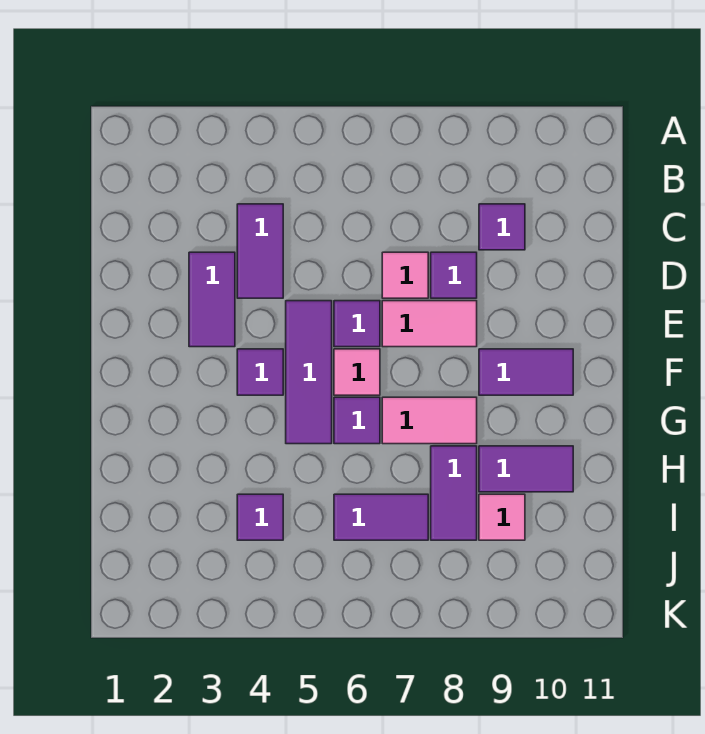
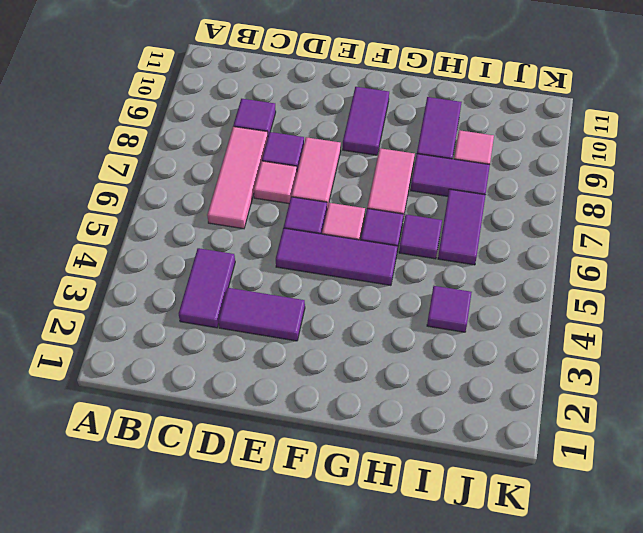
purple tile C4:D4 level 1 -> purple tile C3:C4 level 1
none -> pink tile C6:C8 level 1
purple tile F4 level 1 -> purple tile H6 level 1

